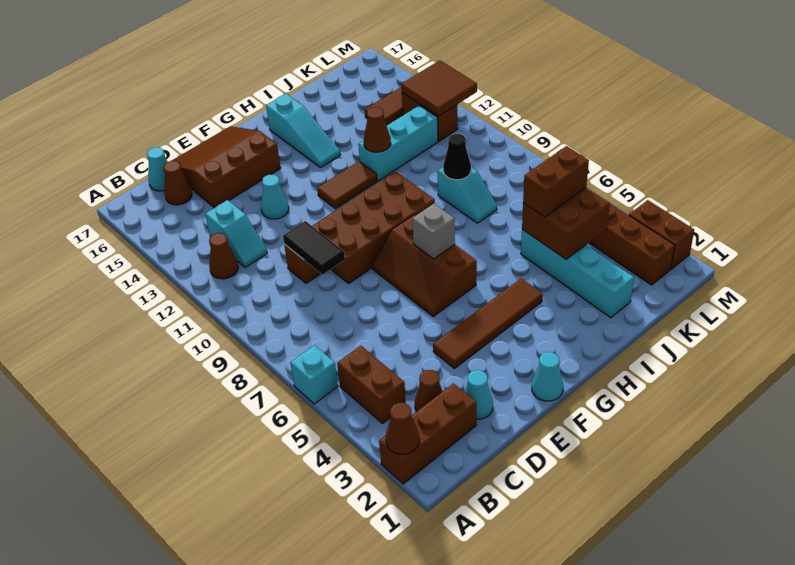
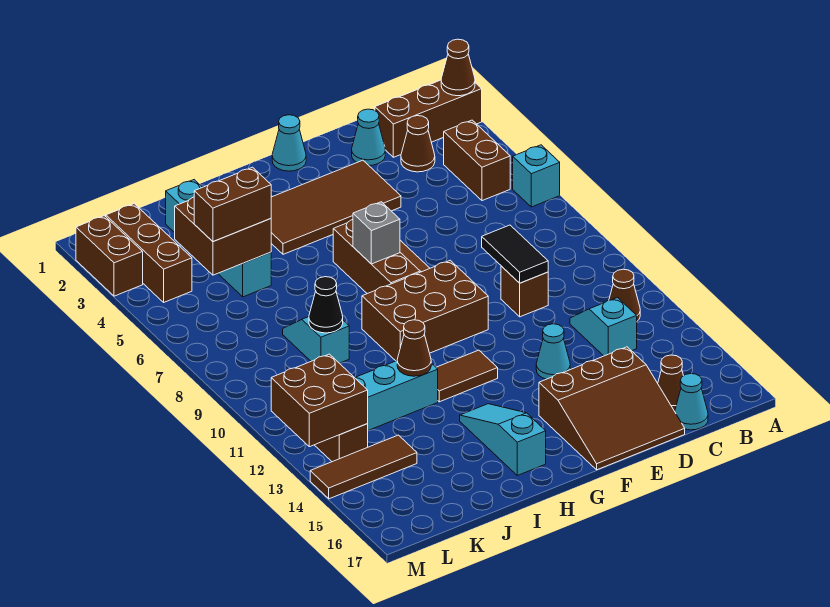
brown tile E4:H4 level 1 -> brown tile E3:H4 level 1
brown brick E9:H10 level 1 -> brown brick F9:H10 level 1
brown tile L12:M13 level 2 -> brown brick L12:M13 level 2

